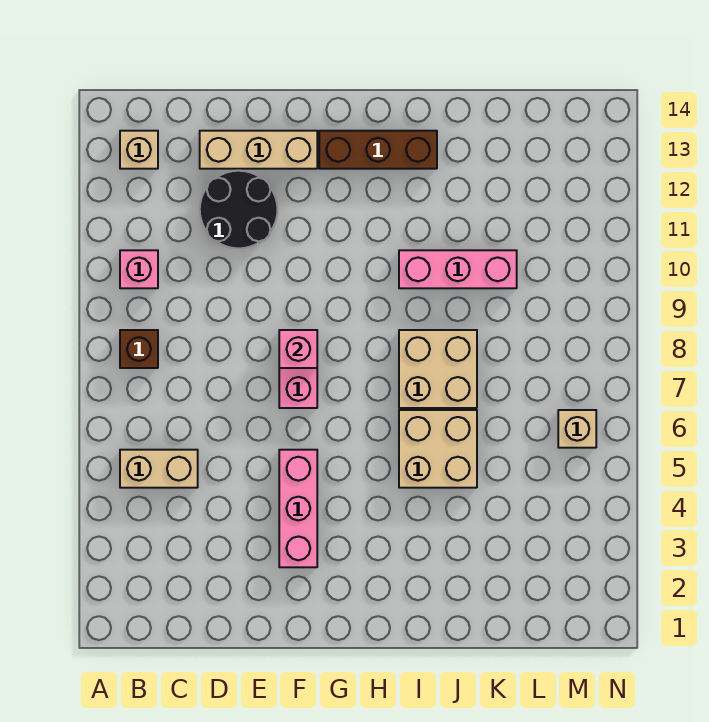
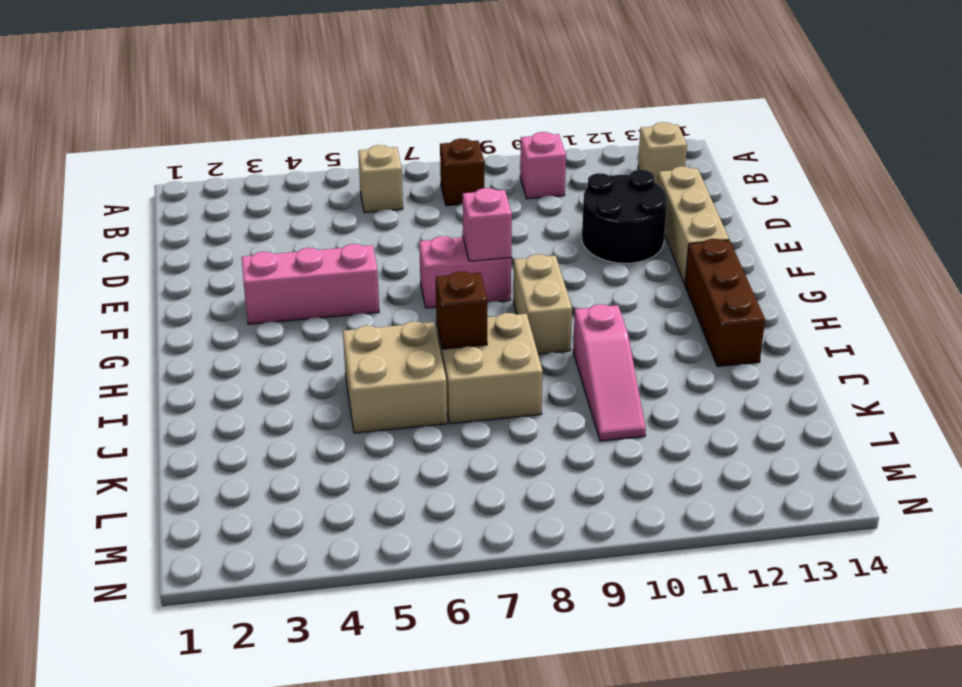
tan brick B5:C5 level 1 -> tan brick G9:H9 level 1
none -> brown brick I7 level 2
pink brick I10:K10 level 1 -> pink slope I10:K10 level 1 top I
tan brick M6 level 1 -> tan brick B6 level 1

